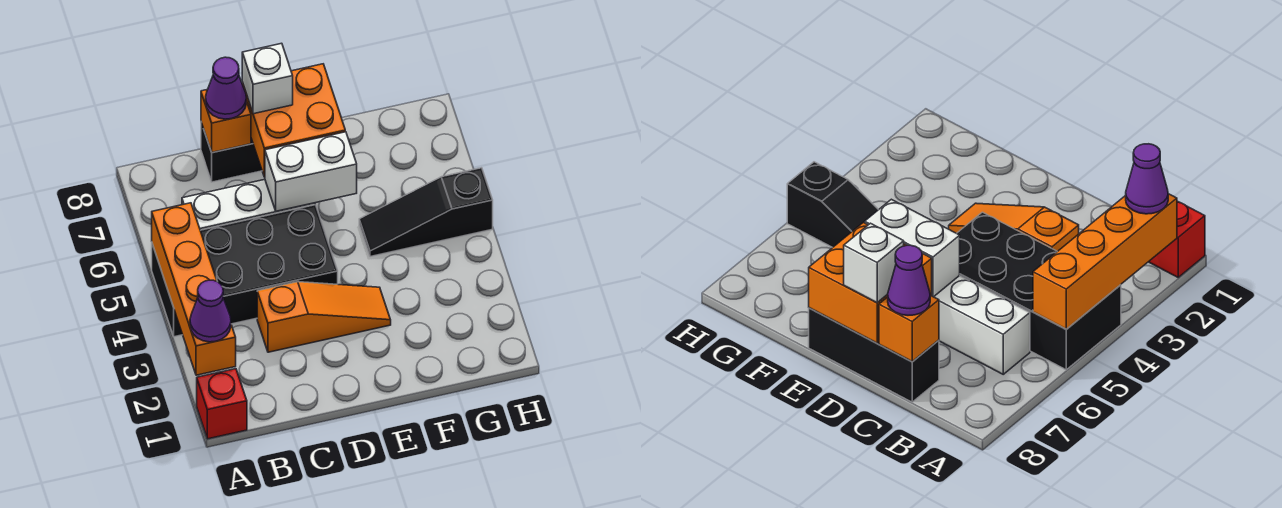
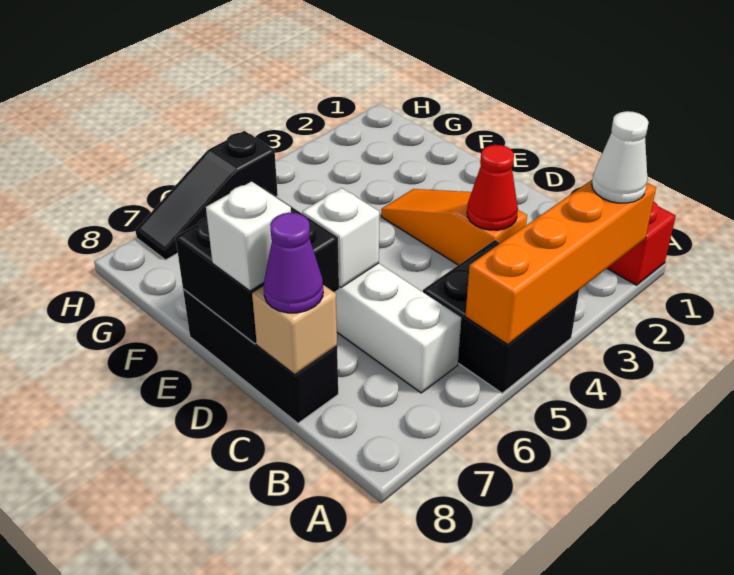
purple cone A2 level 3 -> white cone A2 level 3
black brick A4:D5 level 1 -> black brick A4:B5 level 1
none -> red cone C3 level 2
orange brick C8 level 2 -> tan brick C8 level 2
white brick D6:E6 level 2 -> white brick D6 level 2
orange brick D7:E8 level 2 -> black brick D7:E8 level 2
black slope F5:H5 level 1 top H -> black slope H5:H7 level 1 top 5

